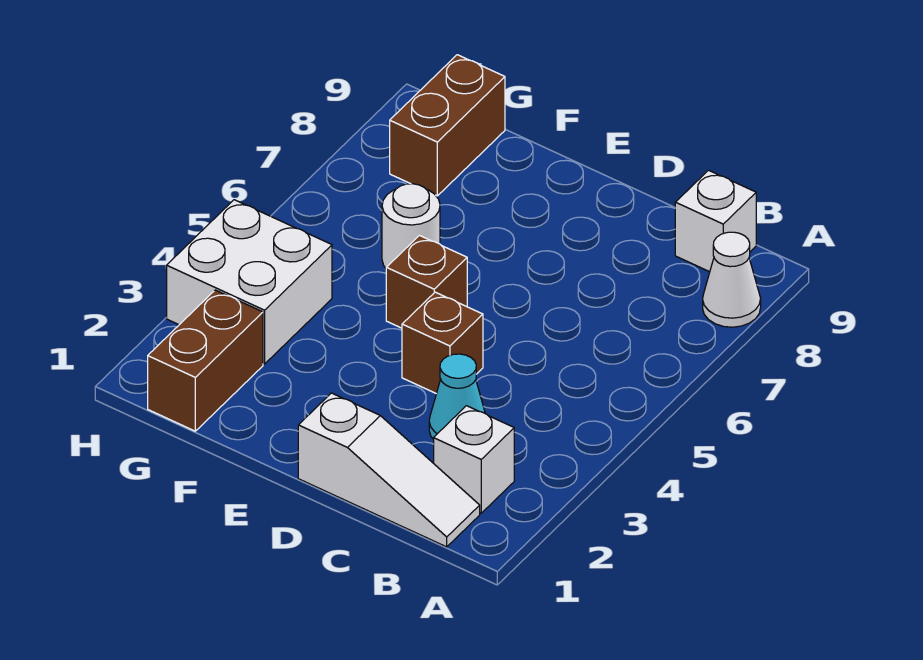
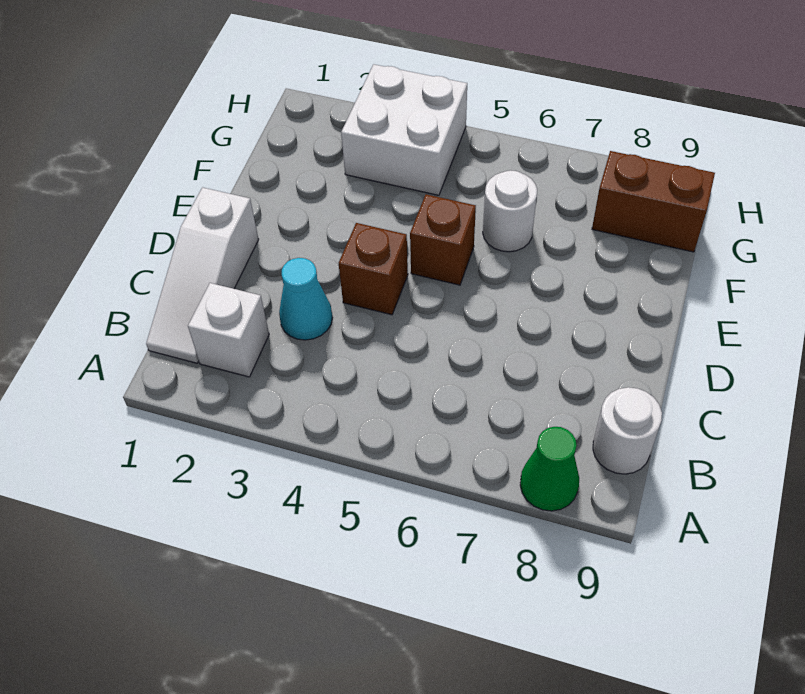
white cone A8 level 1 -> green cone A8 level 1
white brick B9 level 1 -> white round brick B9 level 1
brown brick G1:G2 level 1 -> none

